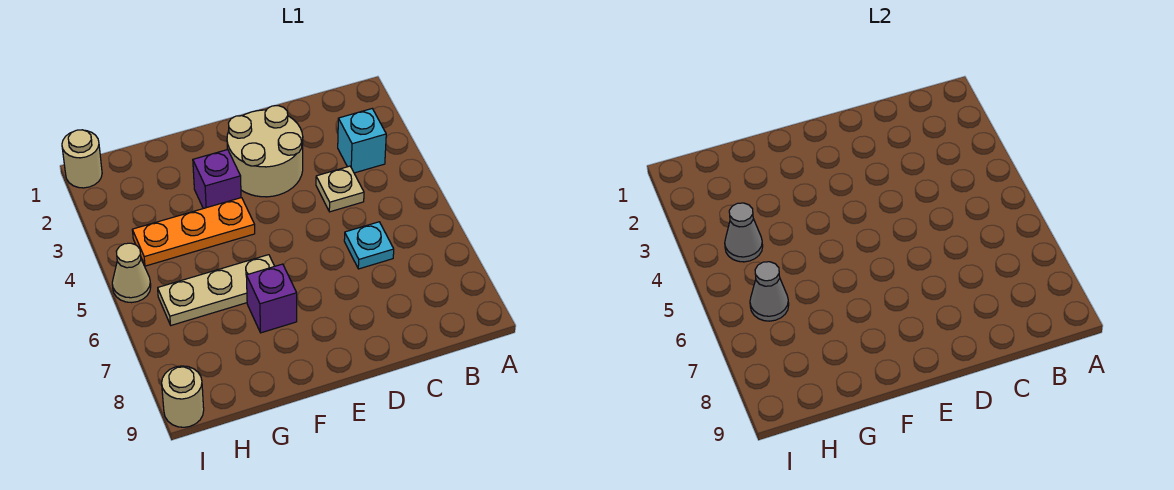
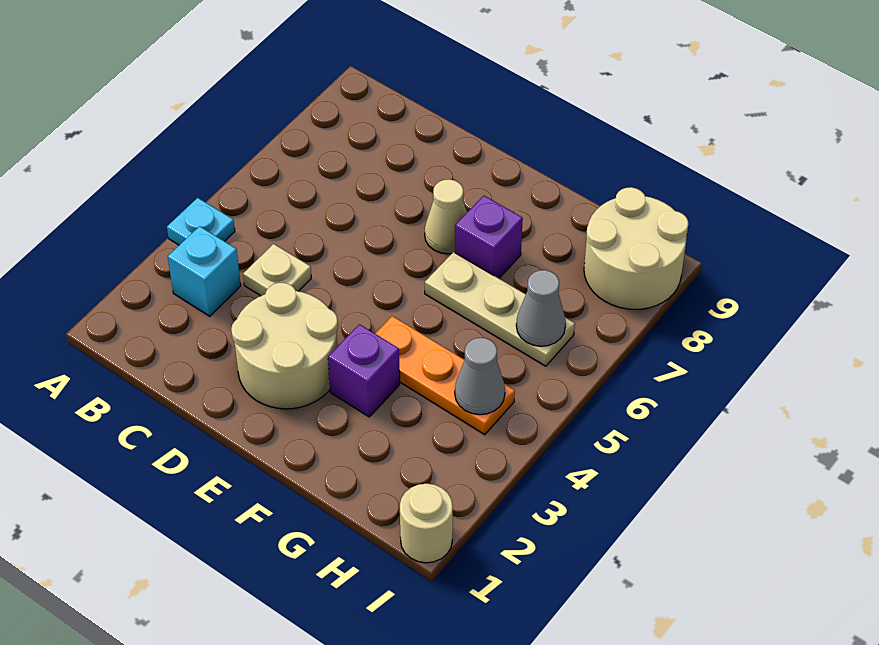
cyan plate C6 level 1 -> cyan plate A4 level 1
tan cone I5 level 1 -> tan cone E7 level 1
tan round brick I9 level 1 -> tan round brick H8:I9 level 1

